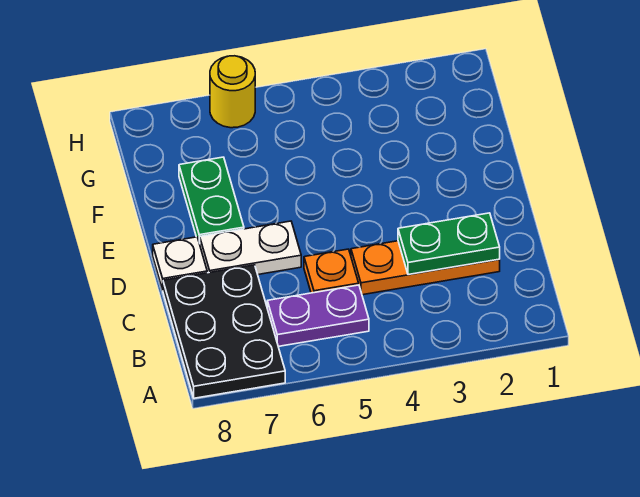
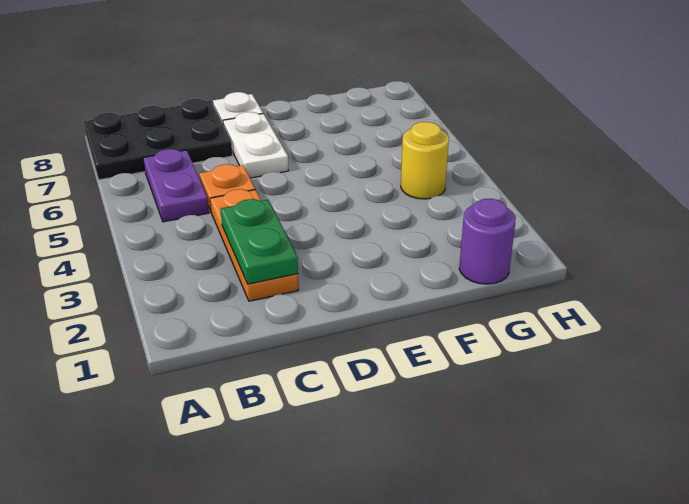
green plate E7:F7 level 1 -> none
none -> purple round brick G1 level 1
yellow round brick H6 level 1 -> yellow round brick G4 level 1

